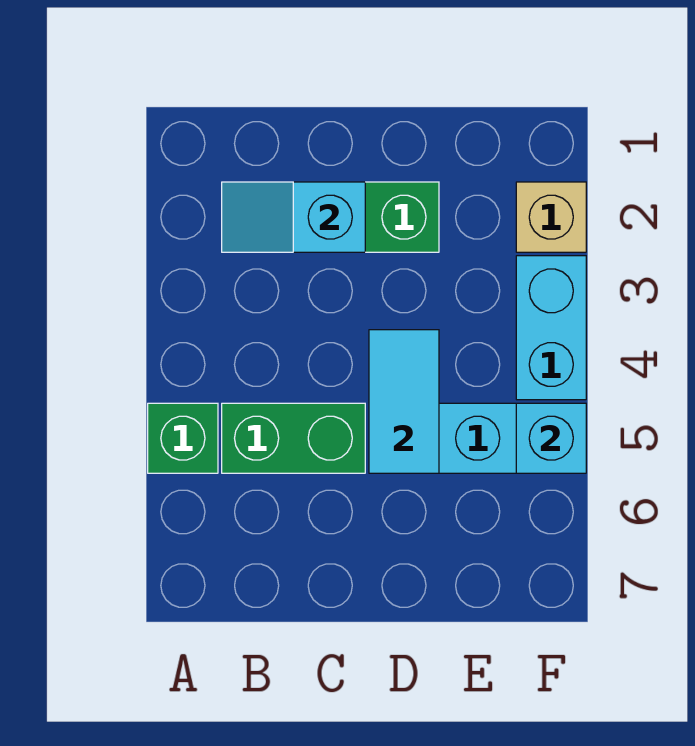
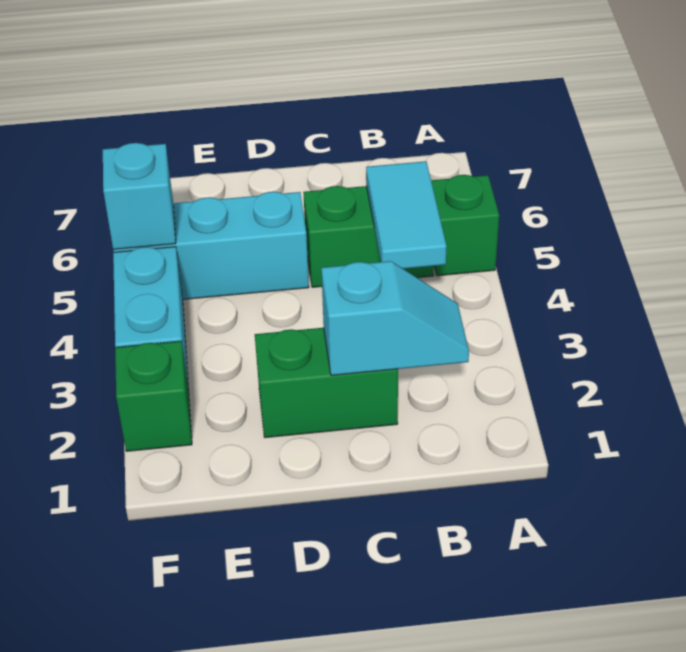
cyan tile D4:D5 level 2 -> cyan tile B4:B5 level 2
tan brick F2 level 1 -> green brick F2 level 1

